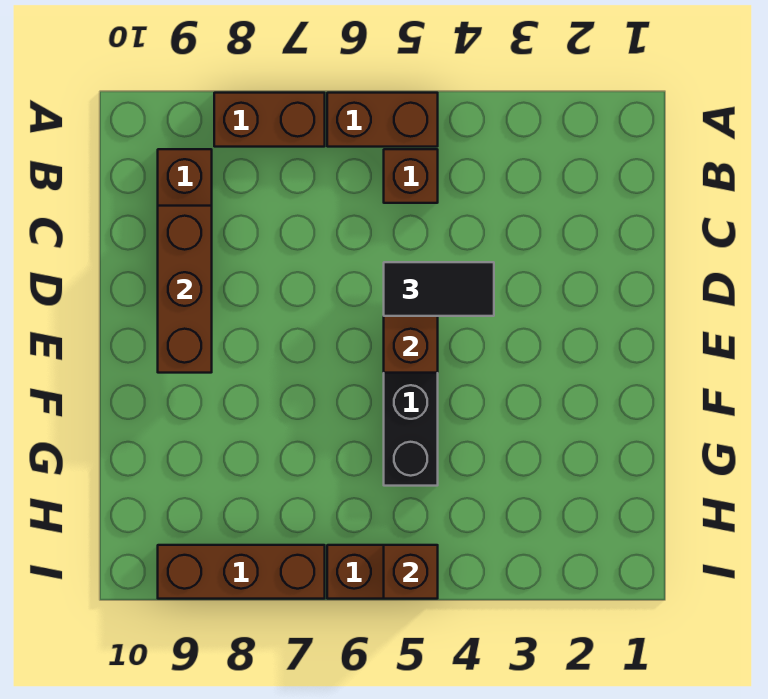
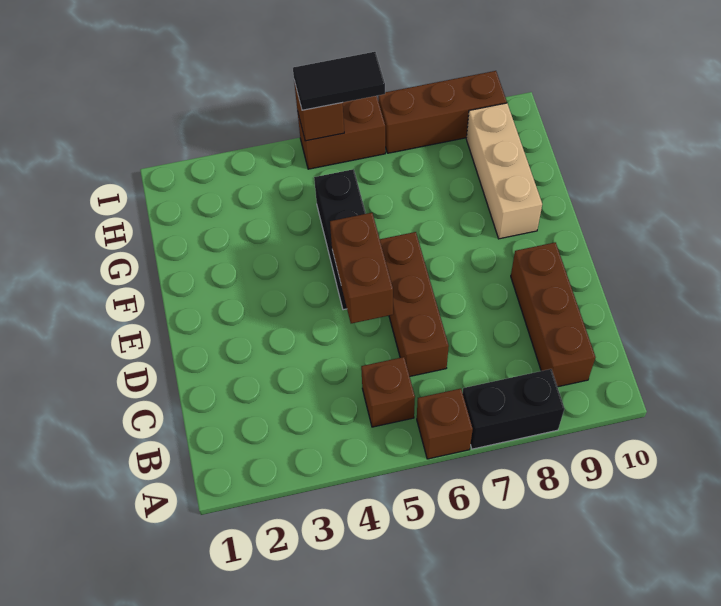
brown brick A5:A6 level 1 -> brown brick A6 level 1
brown brick A7:A8 level 1 -> black brick A7:A8 level 1
brown brick C9:E9 level 2 -> brown brick C6:E6 level 1
black tile D4:D5 level 3 -> black tile I5:I6 level 3
none -> tan brick F9:H9 level 1

